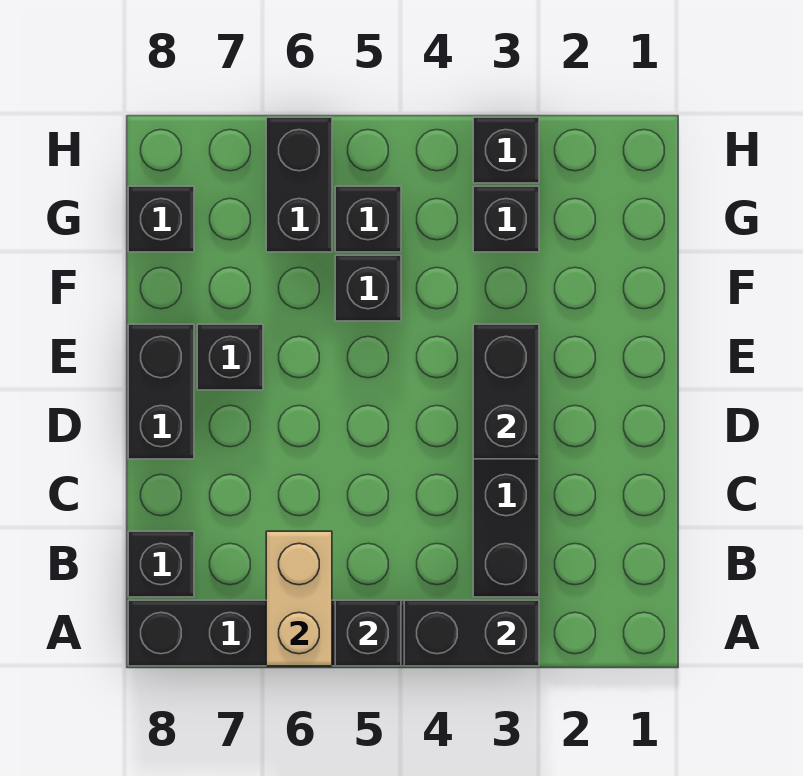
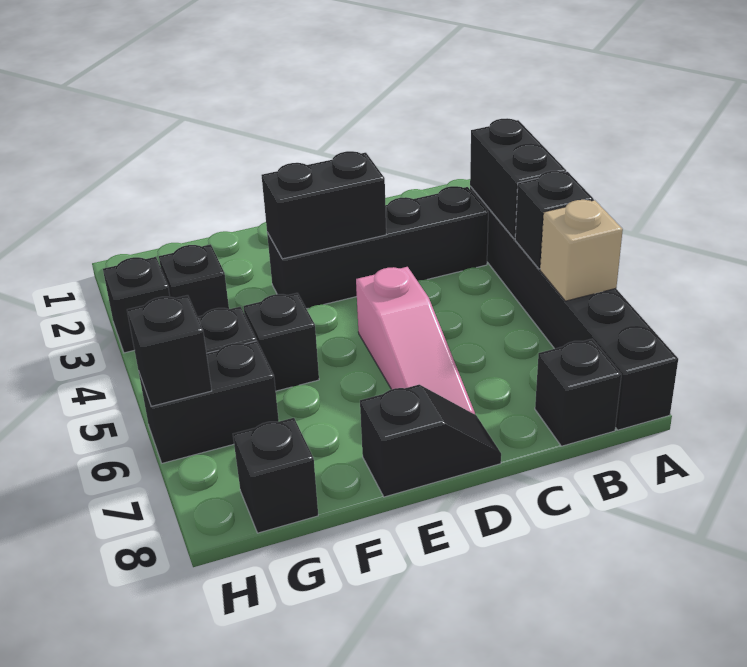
tan brick A6:B6 level 2 -> tan brick A6 level 2
none -> pink slope D5:D7 level 1 top 5
black brick D8:E8 level 1 -> black slope D8:E8 level 1 top E
black brick E7 level 1 -> black brick H6 level 2

